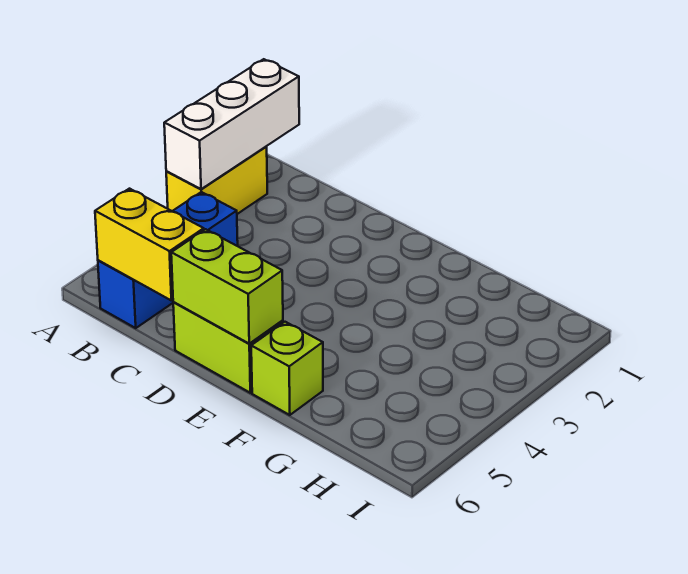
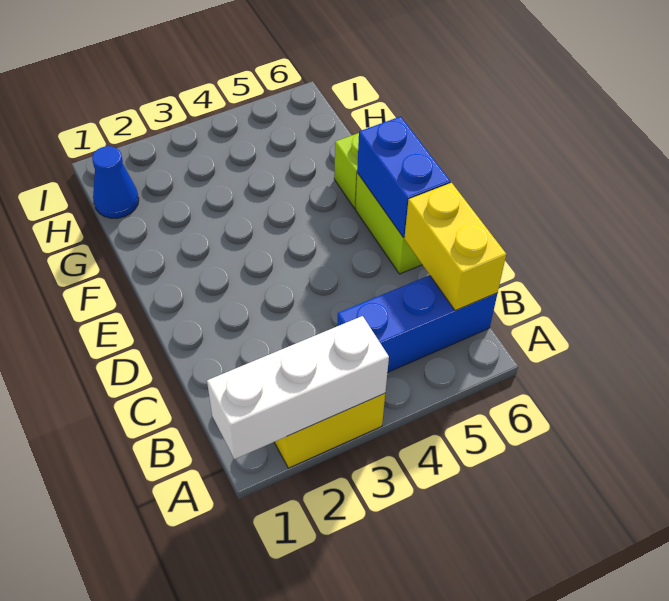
lime brick D6:E6 level 2 -> blue brick D6:E6 level 2
none -> blue cone H1 level 1

